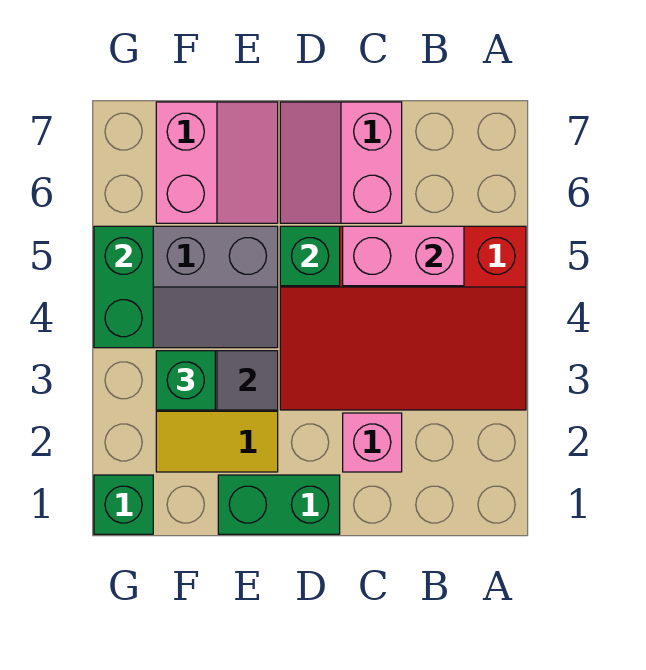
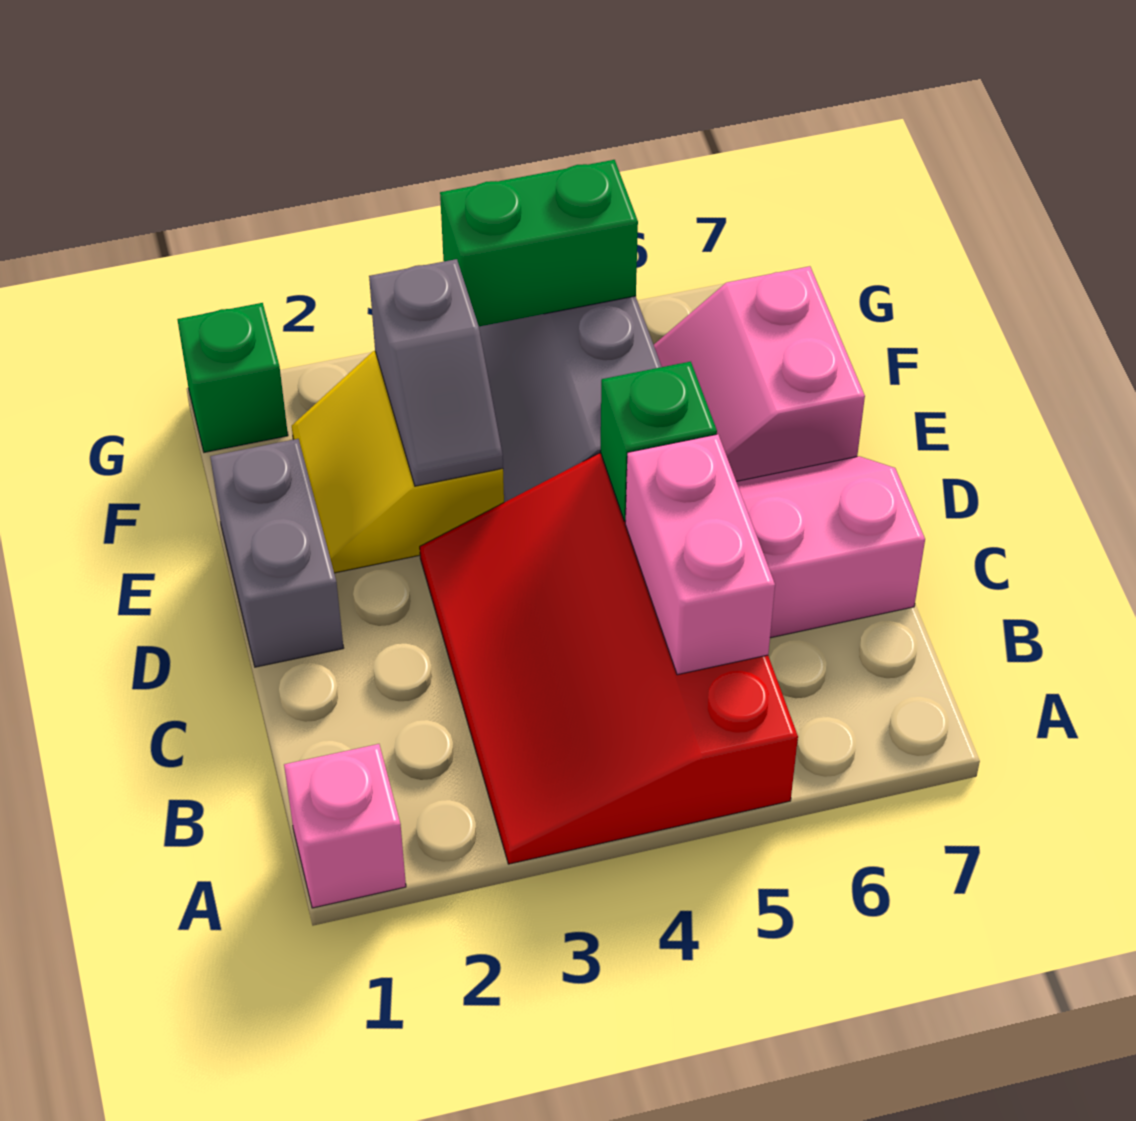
pink brick C2 level 1 -> pink brick A1 level 1
green brick D1:E1 level 1 -> grey brick D1:E1 level 1
pink slope E6:F7 level 1 top F -> pink slope E6:F7 level 1 top 7
green brick F3 level 3 -> none

